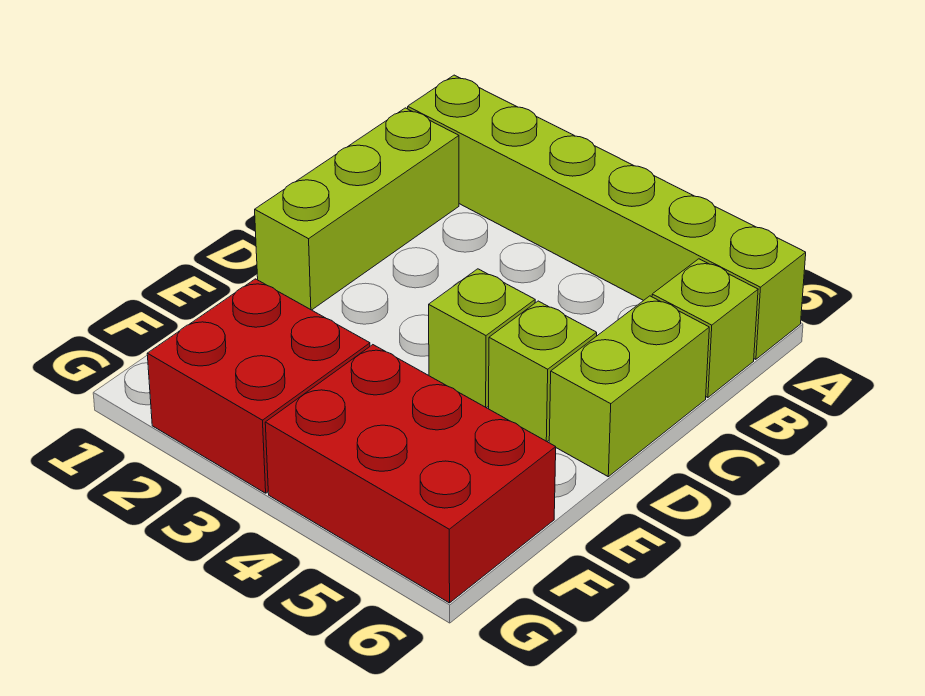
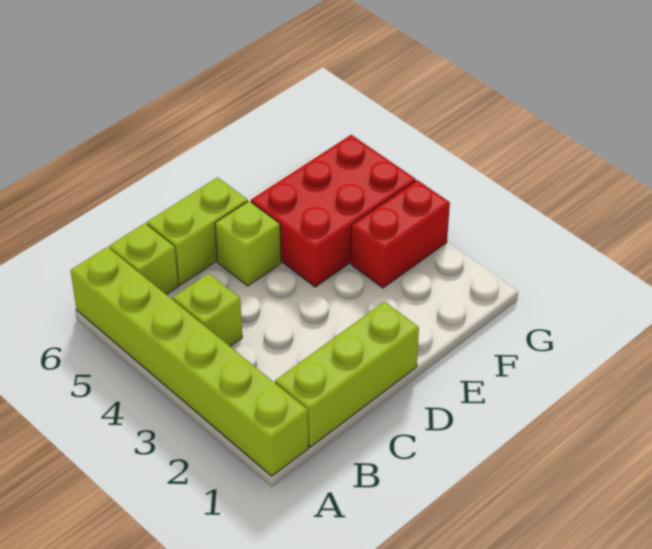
lime brick D4 level 1 -> lime brick B4 level 1
red brick F2:G3 level 1 -> red brick F3:G3 level 1
red brick F4:G6 level 1 -> red brick E4:G5 level 1

